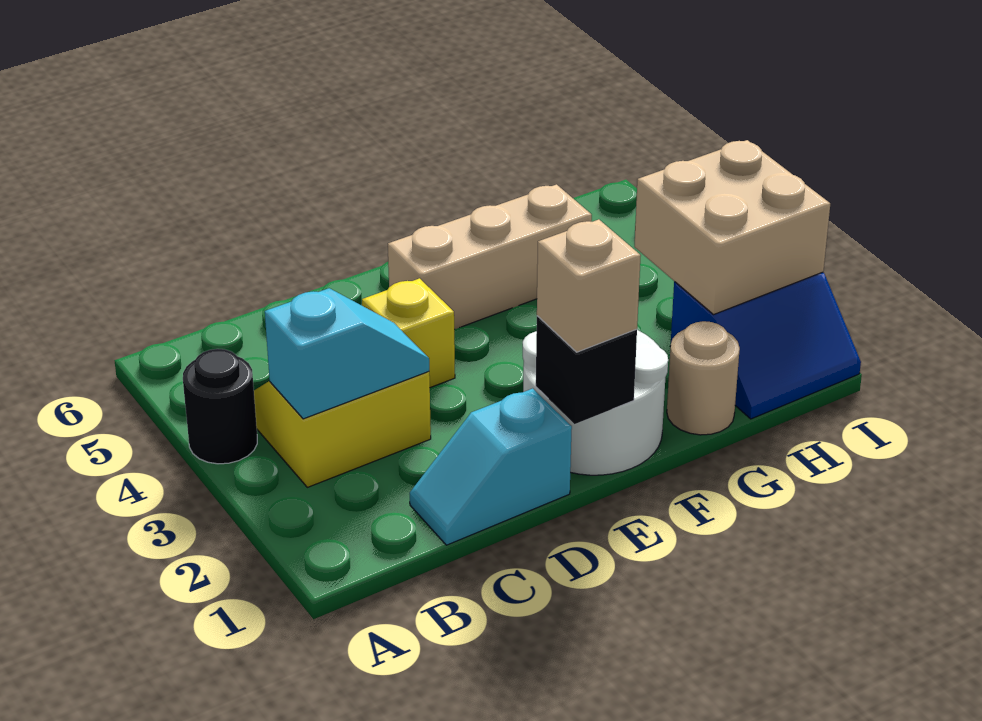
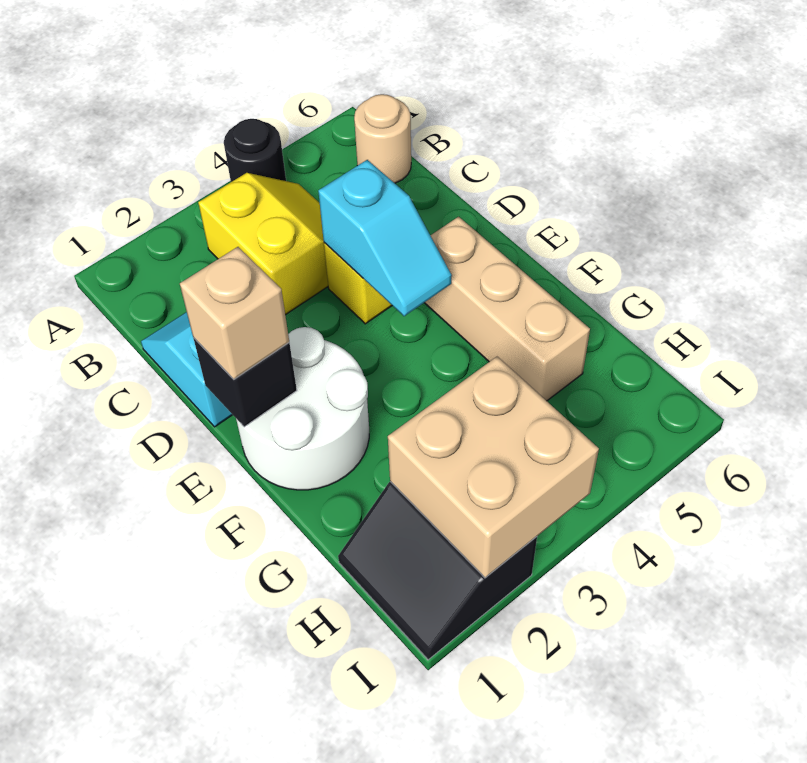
cyan slope B3:C3 level 2 top B -> cyan slope D4:E4 level 2 top D
tan round brick G1 level 1 -> tan round brick B6 level 1
blue slope H1:I2 level 1 top 2 -> black slope H1:I2 level 1 top 2

